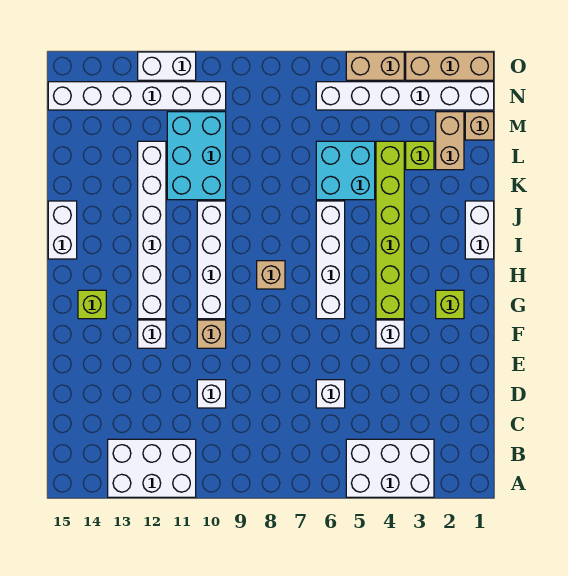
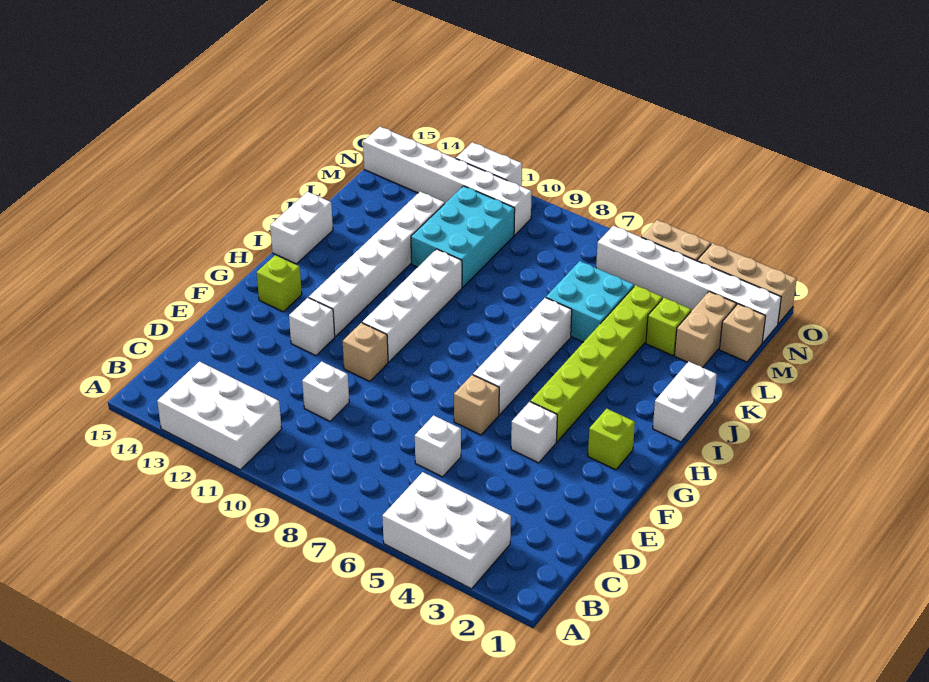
tan brick H8 level 1 -> tan brick F6 level 1

